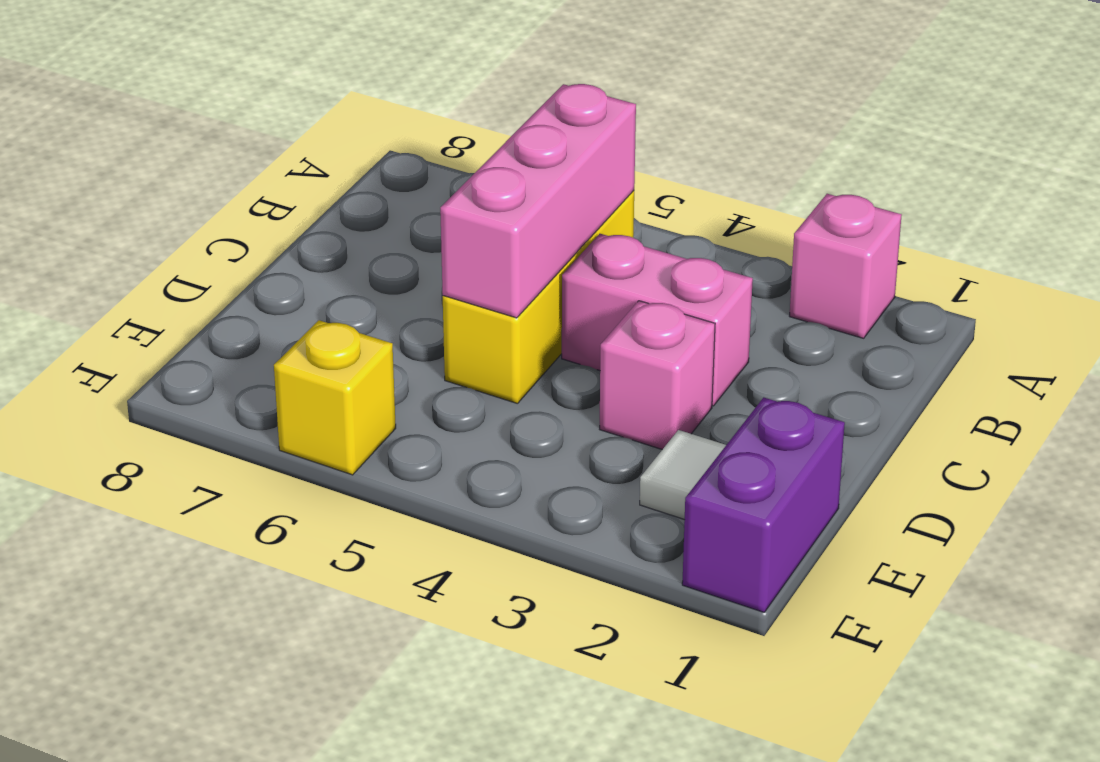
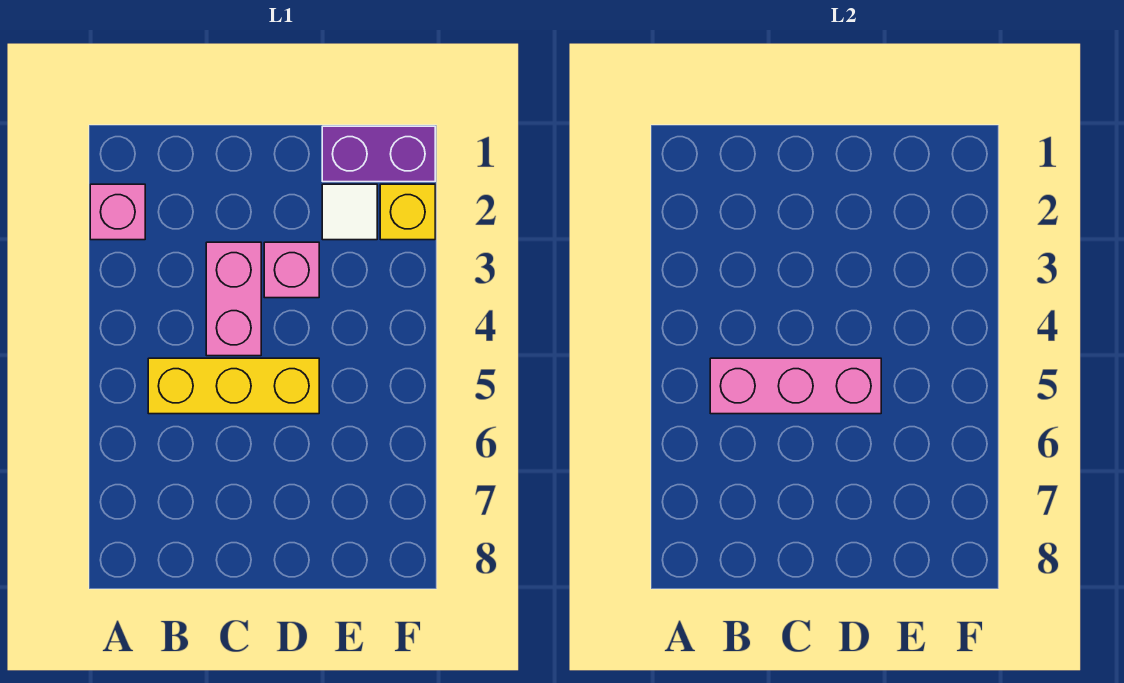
yellow brick F6 level 1 -> yellow brick F2 level 1

